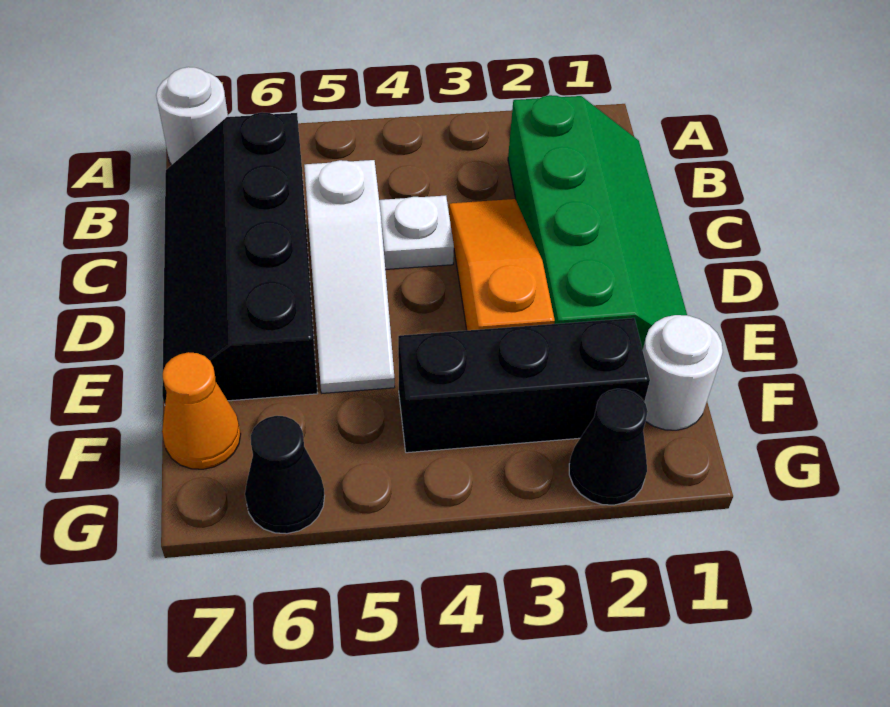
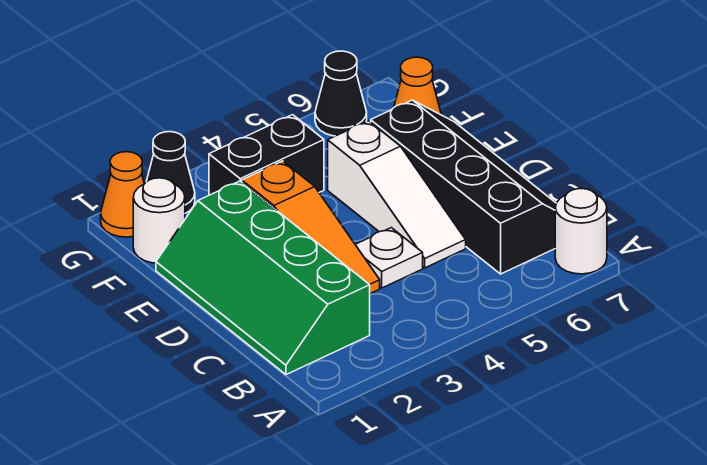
white slope C5:E5 level 1 top C -> white slope C5:E5 level 1 top E
black brick F2:F4 level 1 -> black brick F3:F4 level 1
none -> orange cone G1 level 1

